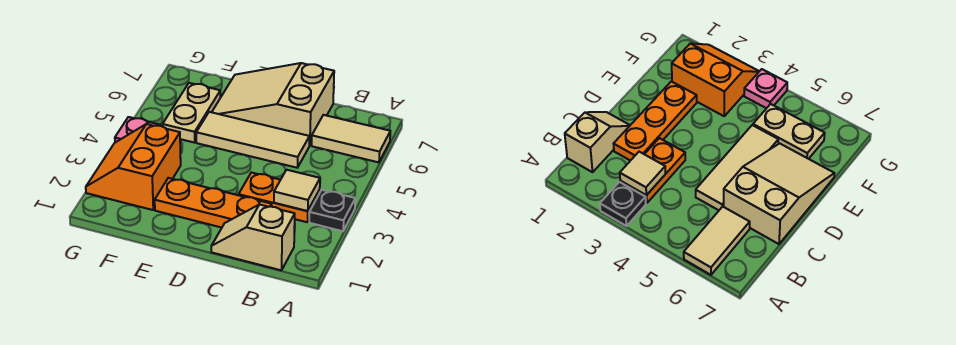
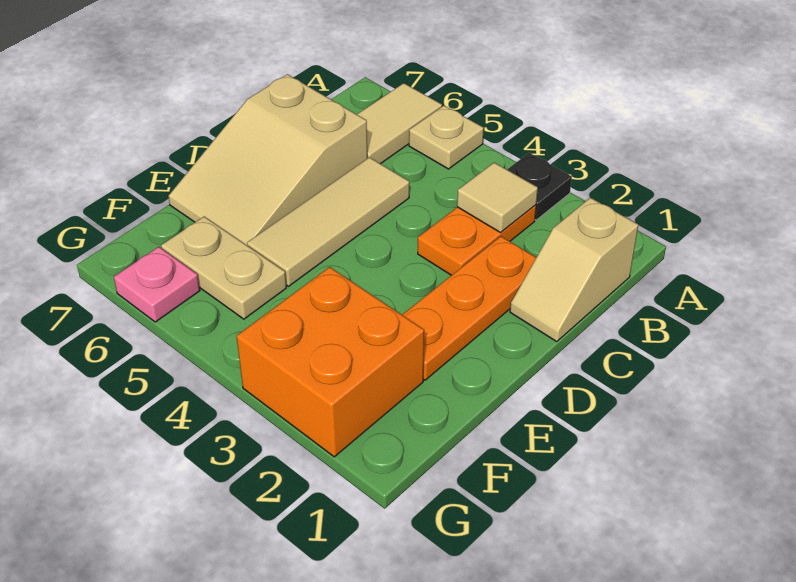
none -> tan plate A5 level 1
orange slope F2:G3 level 1 top F -> orange brick F2:G3 level 1
pink plate G4 level 1 -> pink plate G6 level 1

